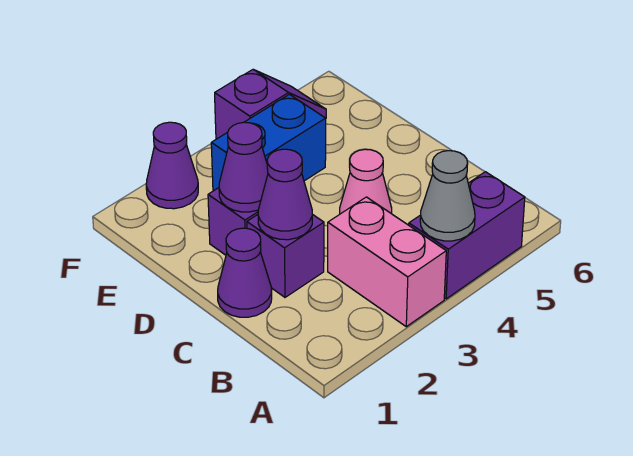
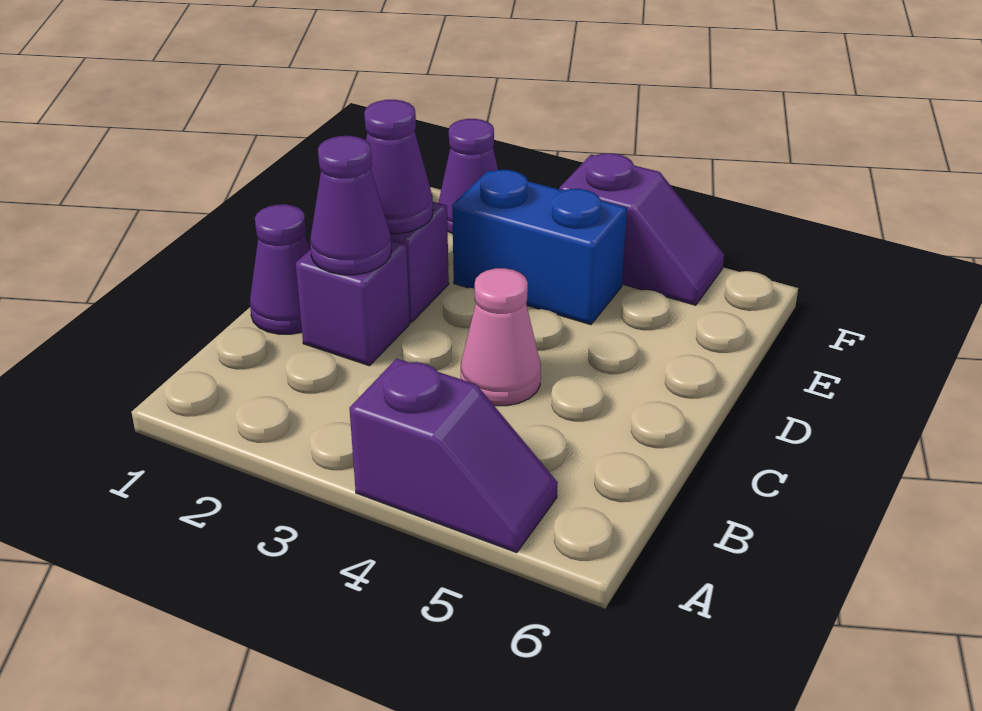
pink brick A3:B3 level 1 -> none
purple brick A4:A5 level 1 -> purple slope A4:A5 level 1 top 4
grey cone A4 level 2 -> none

